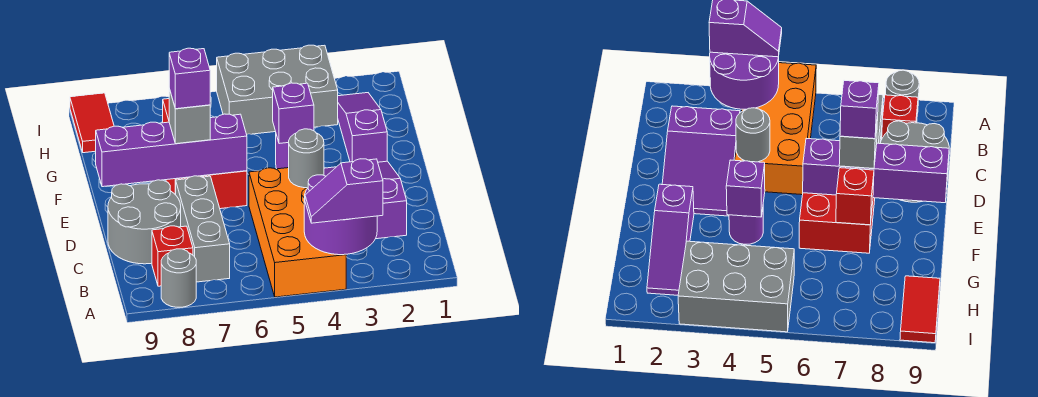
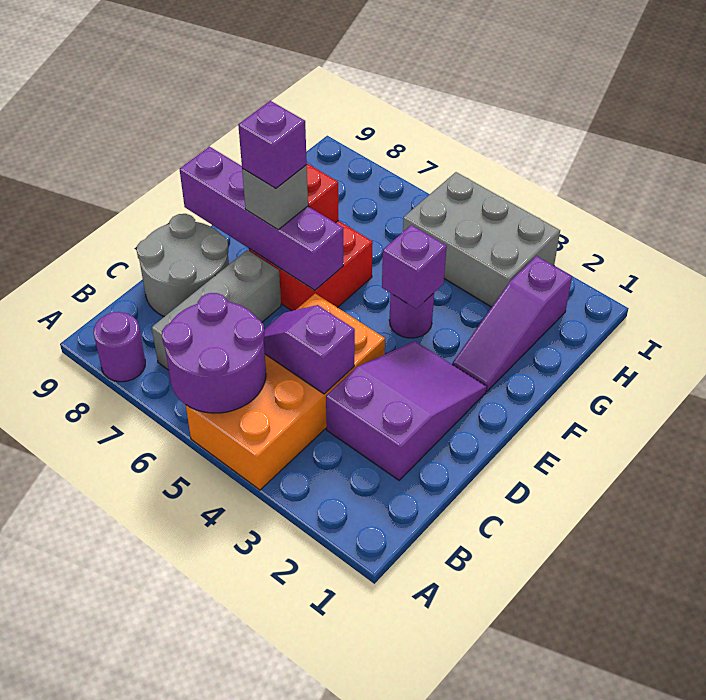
purple round brick A3:B4 level 2 -> purple round brick A5:B6 level 2
purple slope A3:A4 level 3 top 3 -> purple slope C4:C5 level 2 top 4
grey round brick A8 level 1 -> purple round brick A8 level 1
red brick B8 level 1 -> none
grey round brick D4 level 2 -> none
purple slope F2:H2 level 1 top F -> purple slope F2:H2 level 1 top H
red tile H9:I9 level 1 -> none

